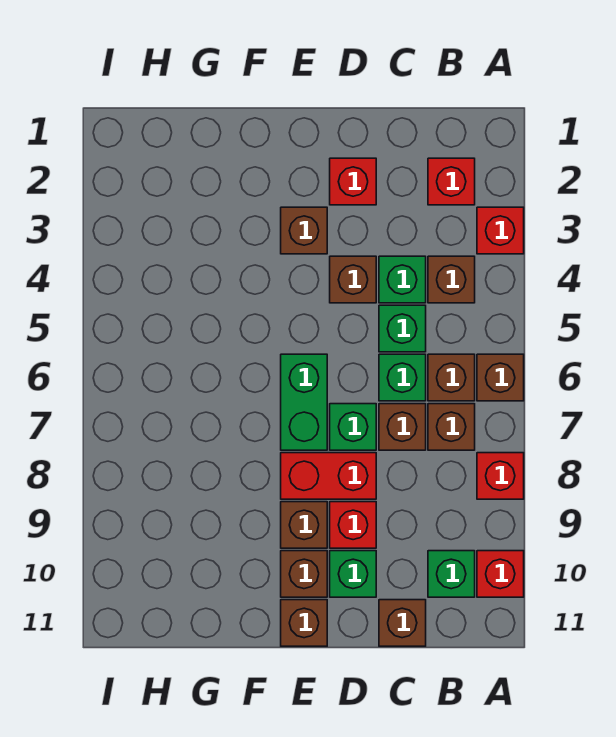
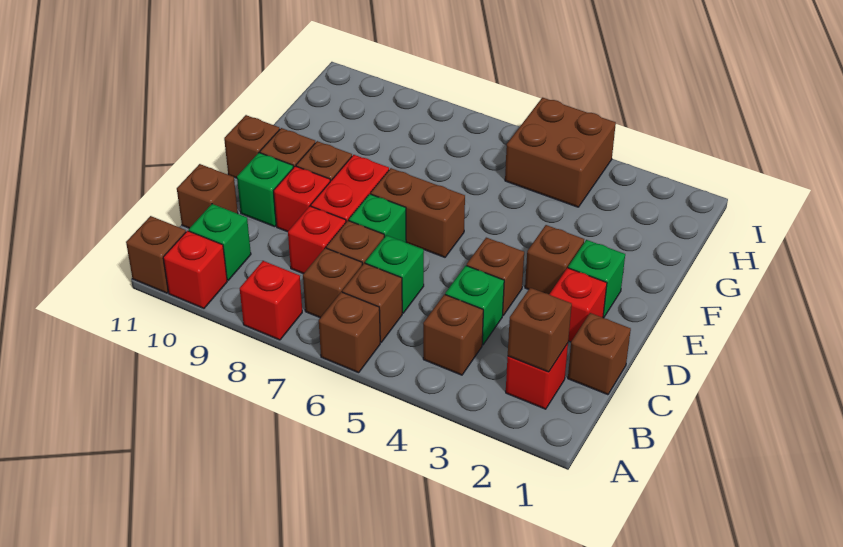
red brick A3 level 1 -> red brick C8 level 1
none -> brown brick A11 level 1
none -> brown brick B2 level 2
none -> brown brick C1 level 1
green brick C5 level 1 -> green brick E2 level 1
green brick E6:E7 level 1 -> brown brick E6:E7 level 1
none -> brown brick H4:I5 level 1

